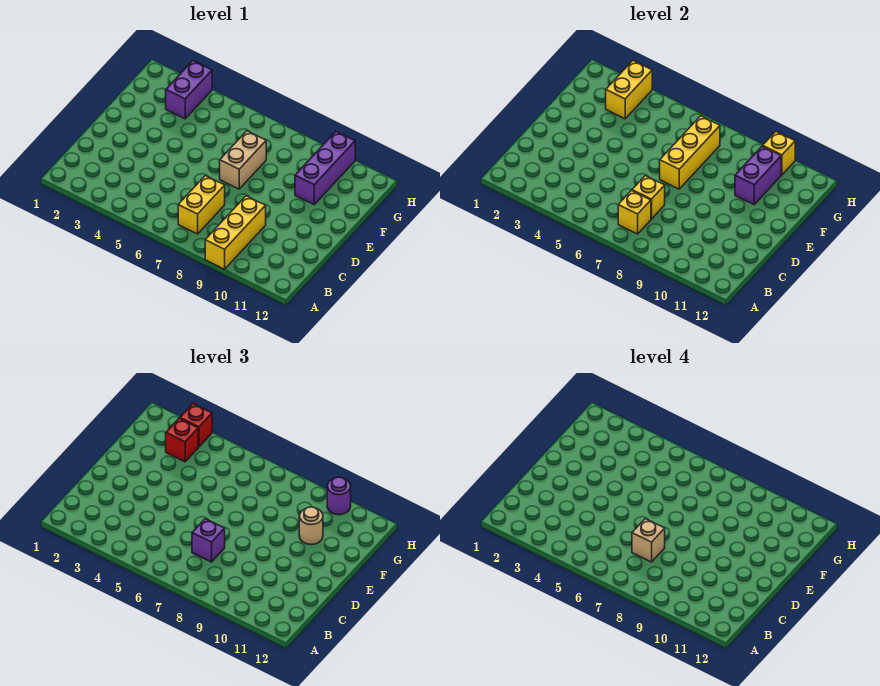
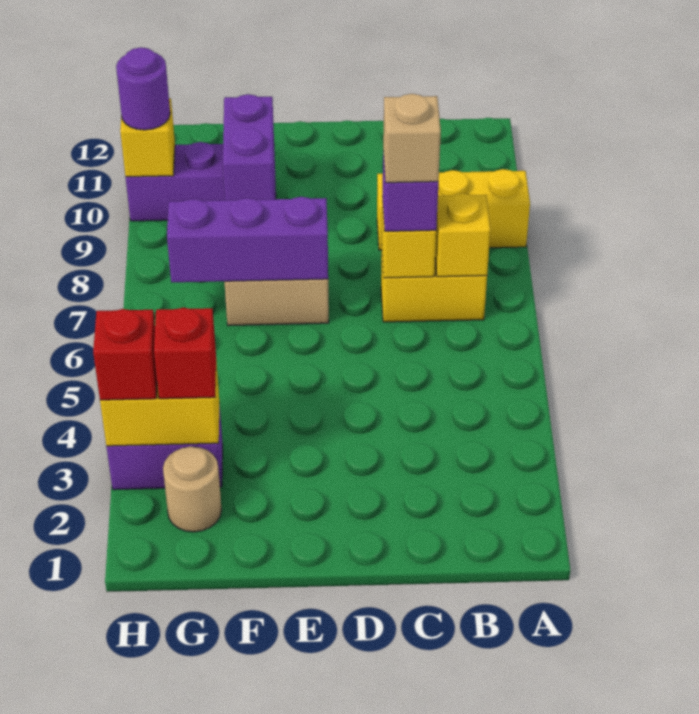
yellow brick E7:G7 level 2 -> purple brick E7:G7 level 2
purple brick F10:G10 level 2 -> purple brick F9:F10 level 2
tan round brick F10 level 3 -> tan round brick G2 level 1

